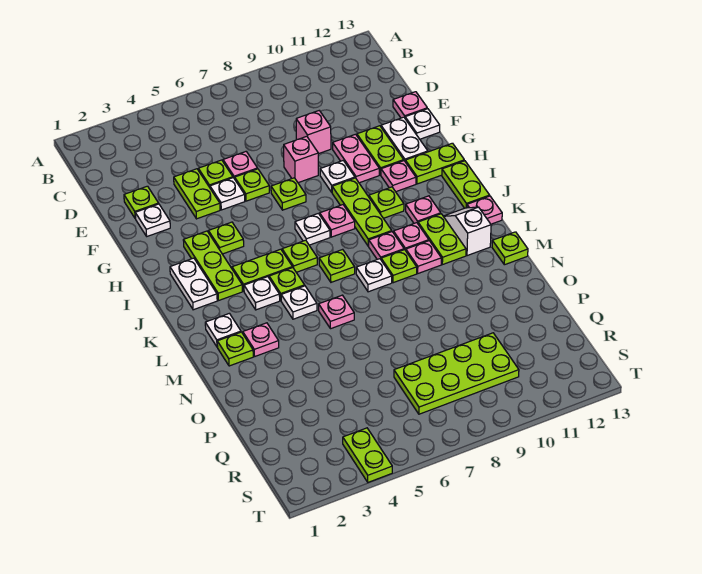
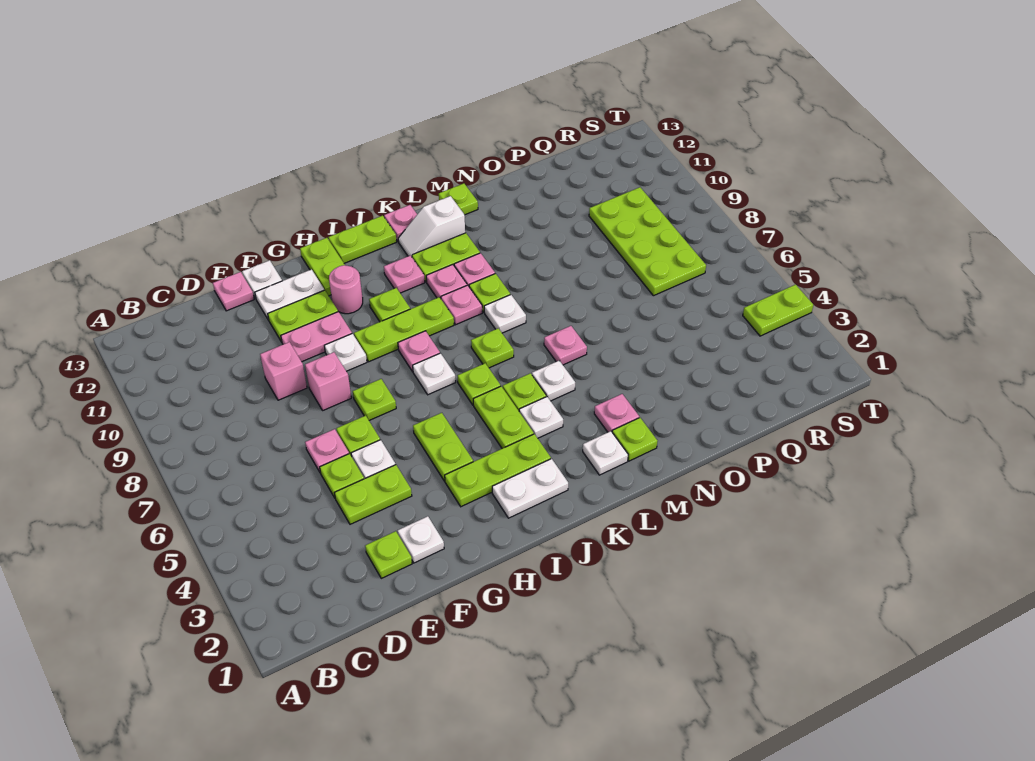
lime plate H4 level 1 -> lime plate H4:H5 level 1
pink plate H11 level 1 -> pink round brick H11 level 1

